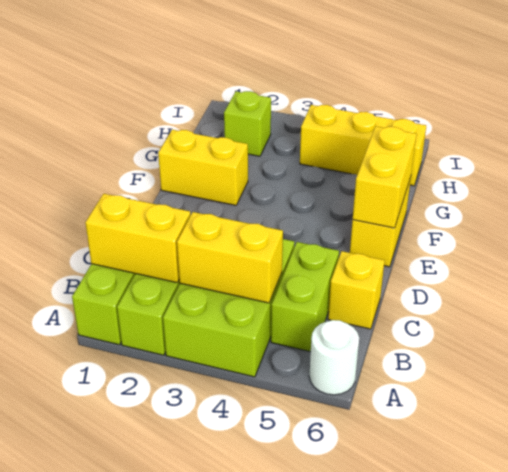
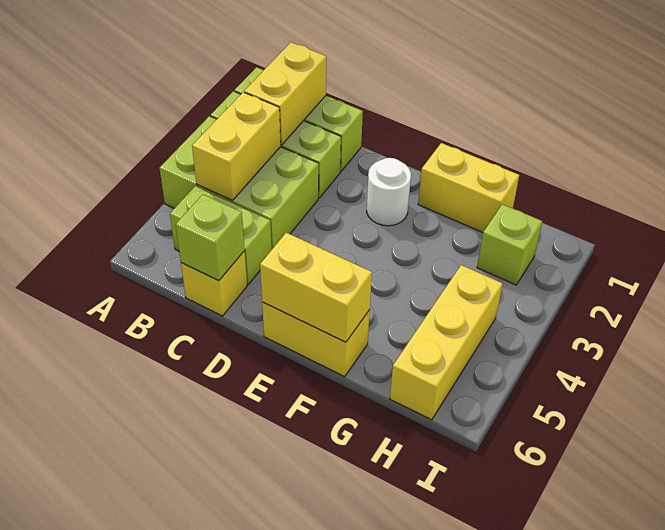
white round brick A6 level 1 -> white round brick E2 level 1
none -> lime brick C6 level 2
yellow brick F1:F2 level 1 -> yellow brick F1:G1 level 1

